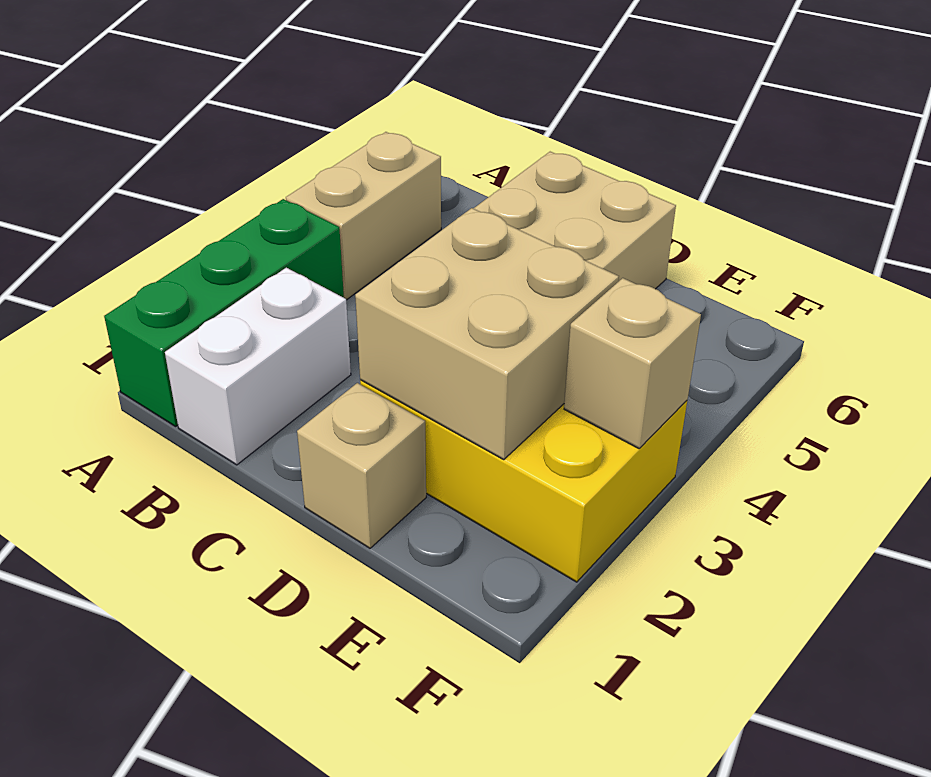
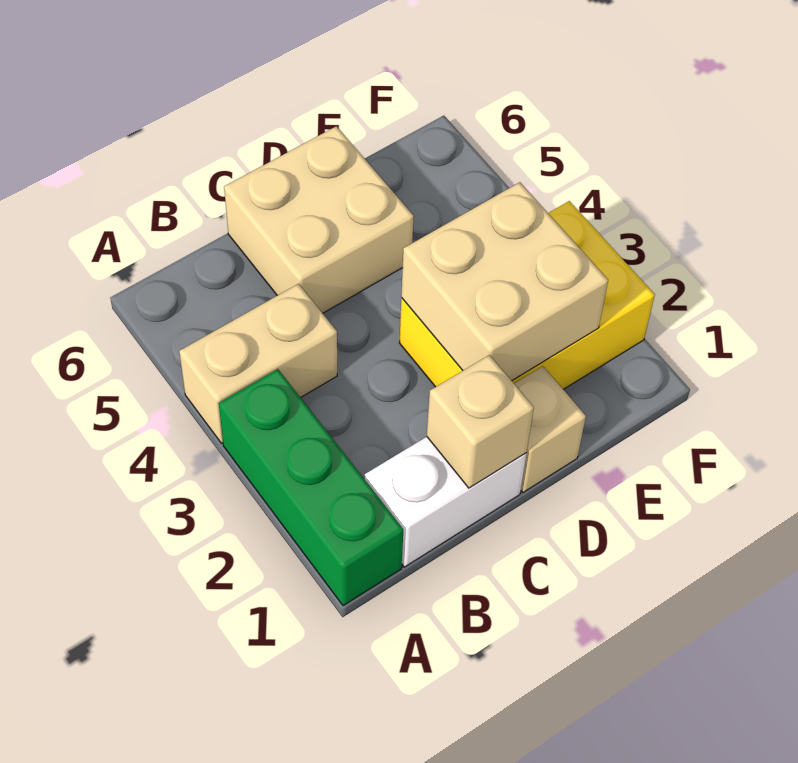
tan brick A4:A5 level 1 -> tan brick A4:B4 level 1
white brick B1:B2 level 1 -> white brick B1:C1 level 1
tan brick F3 level 2 -> tan brick C1 level 2

